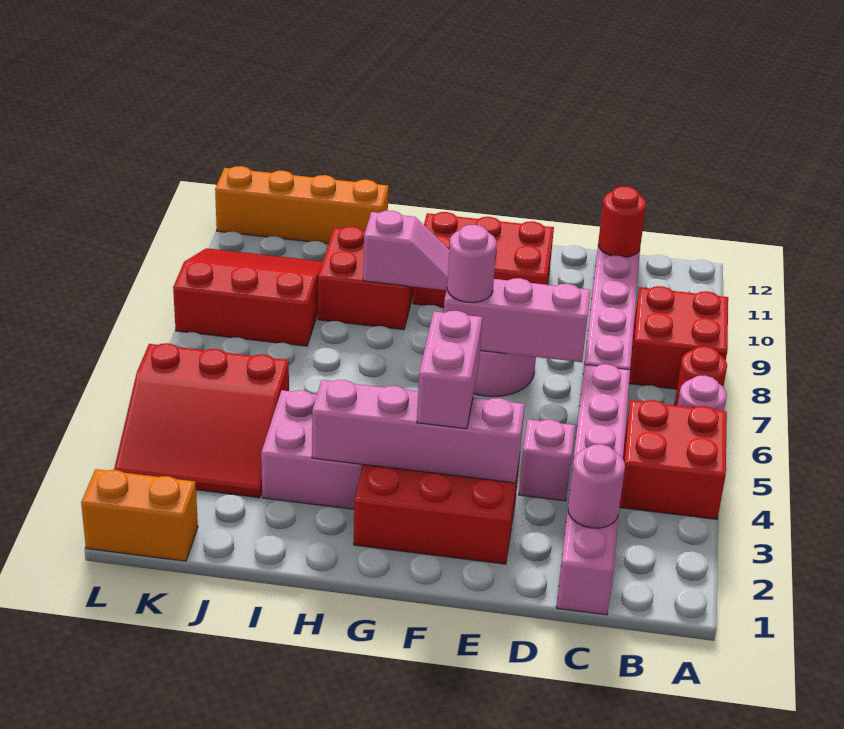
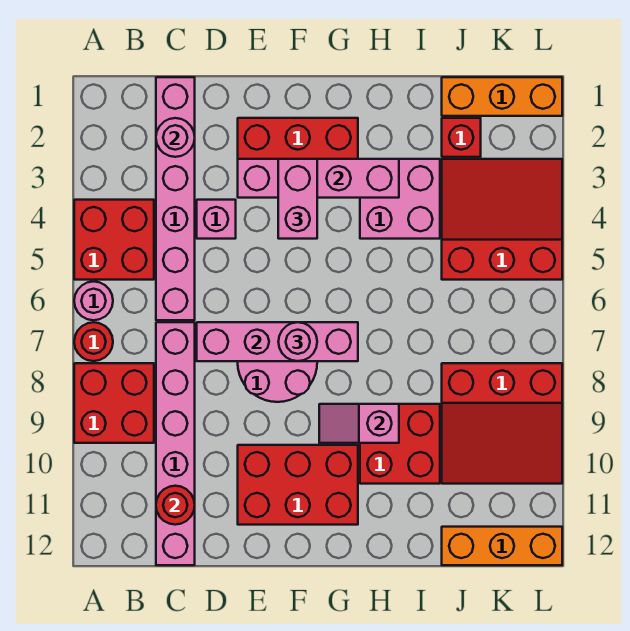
pink brick D7:F7 level 2 -> pink brick D7:G7 level 2
orange brick I12:L12 level 1 -> orange brick J12:L12 level 1
none -> red brick J2 level 1
orange brick K1:L1 level 1 -> orange brick J1:L1 level 1

